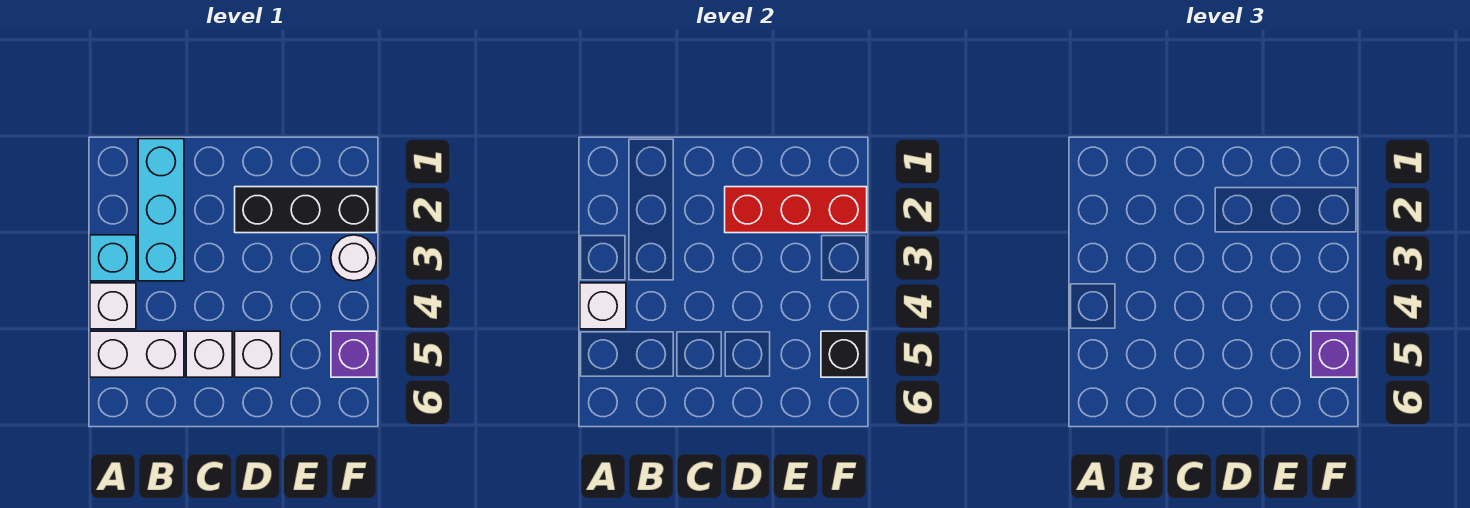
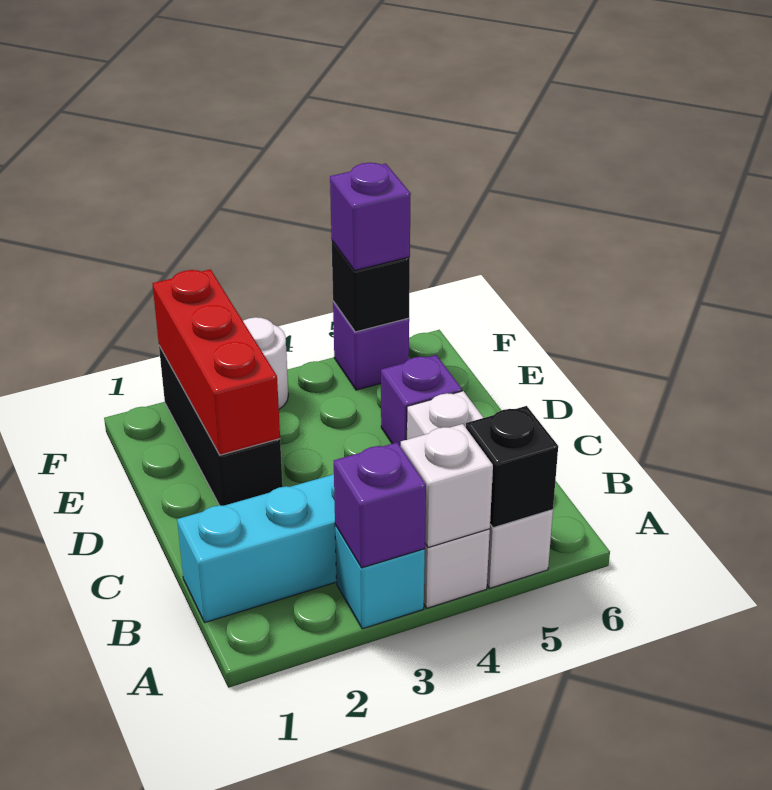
none -> purple brick A3 level 2
none -> black brick A5 level 2
white brick D5 level 1 -> purple brick D5 level 1

